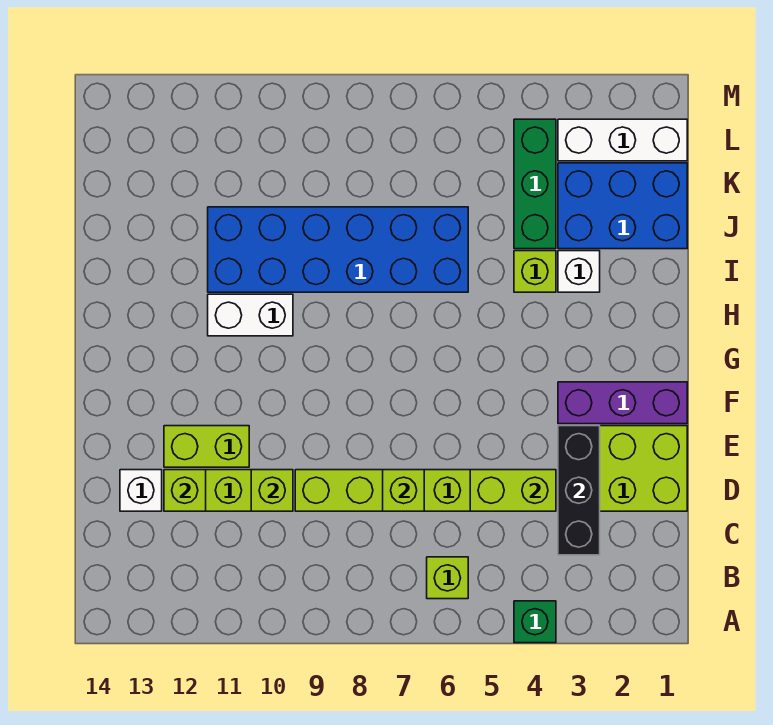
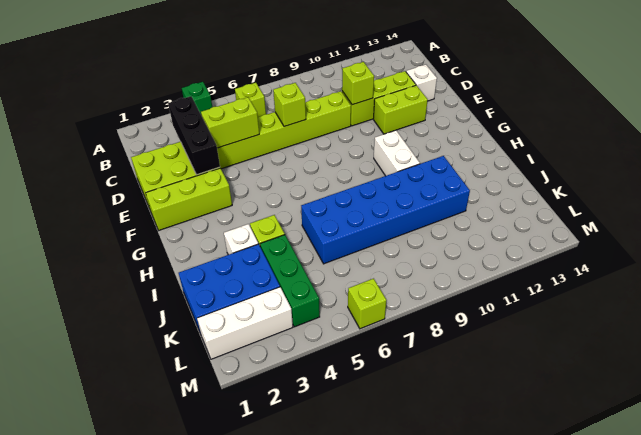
lime brick D12 level 2 -> lime brick M6 level 1
purple brick F1:F3 level 1 -> lime brick F1:F3 level 1
white brick H10:H11 level 1 -> white brick G10:H10 level 1

